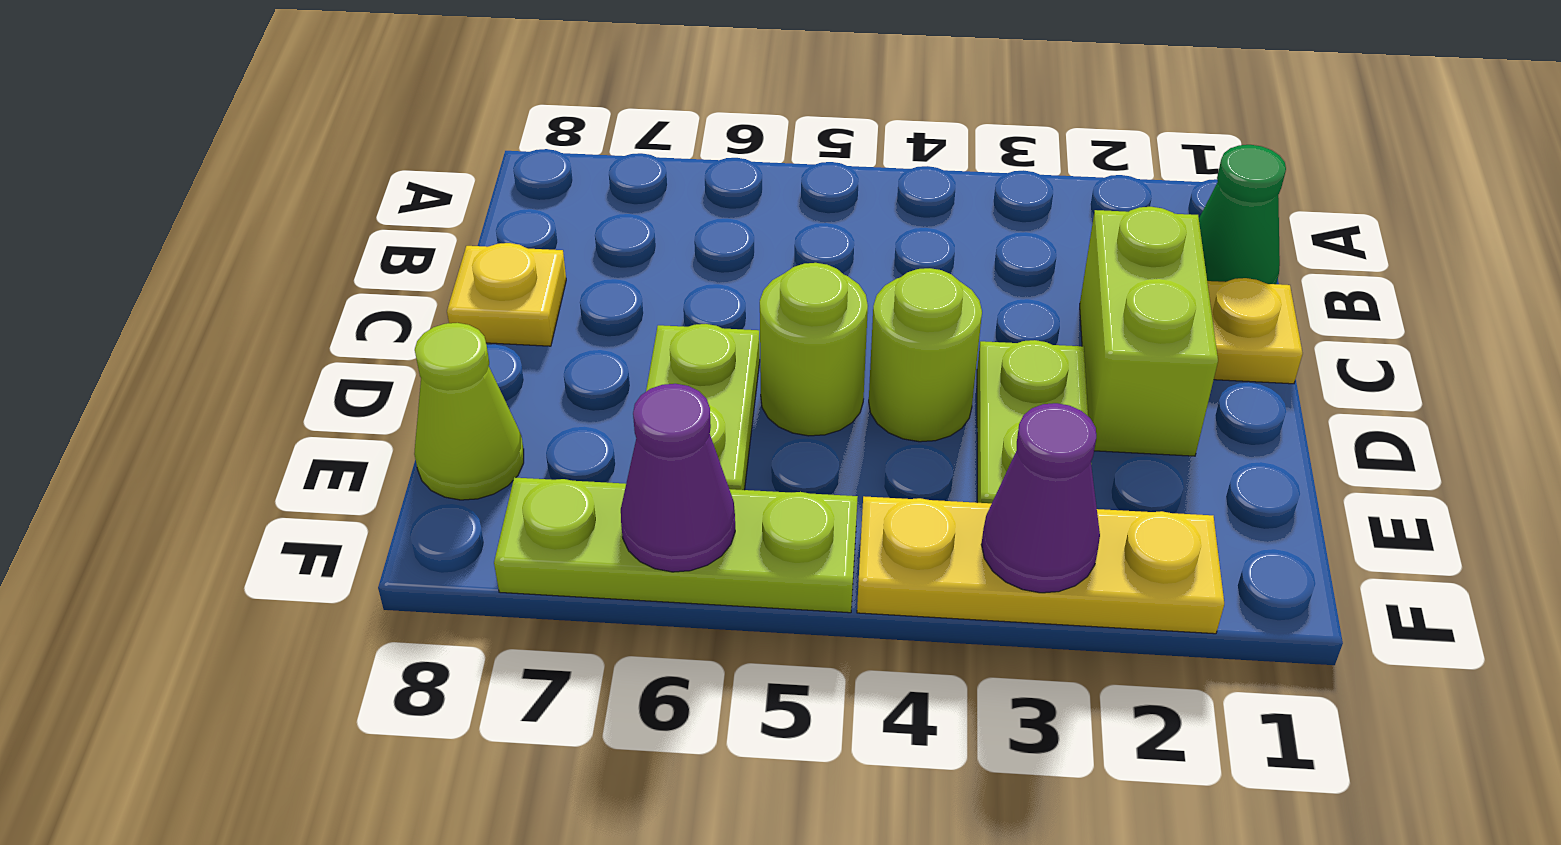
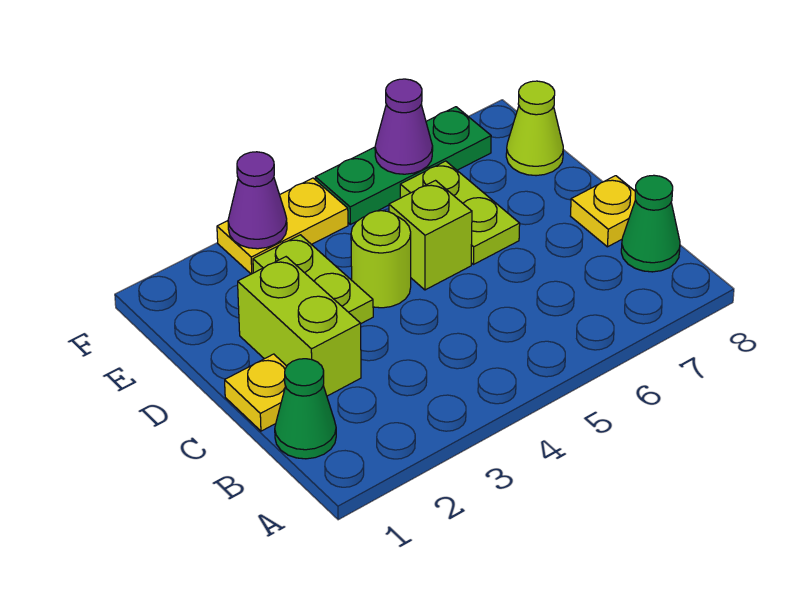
none -> green cone B8 level 1
lime round brick D5 level 1 -> lime brick D5 level 1
yellow plate F2:F4 level 1 -> yellow plate F3:F4 level 1
lime plate F5:F7 level 1 -> green plate F5:F7 level 1

